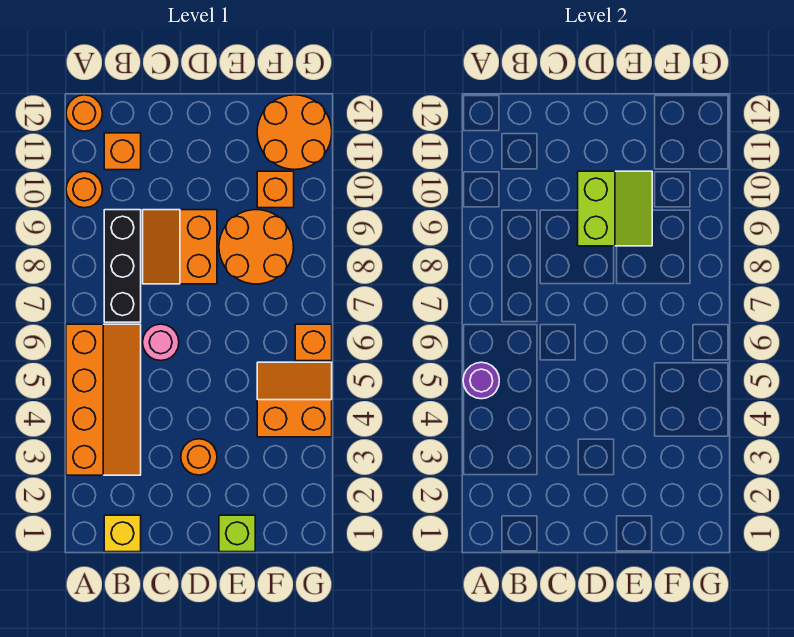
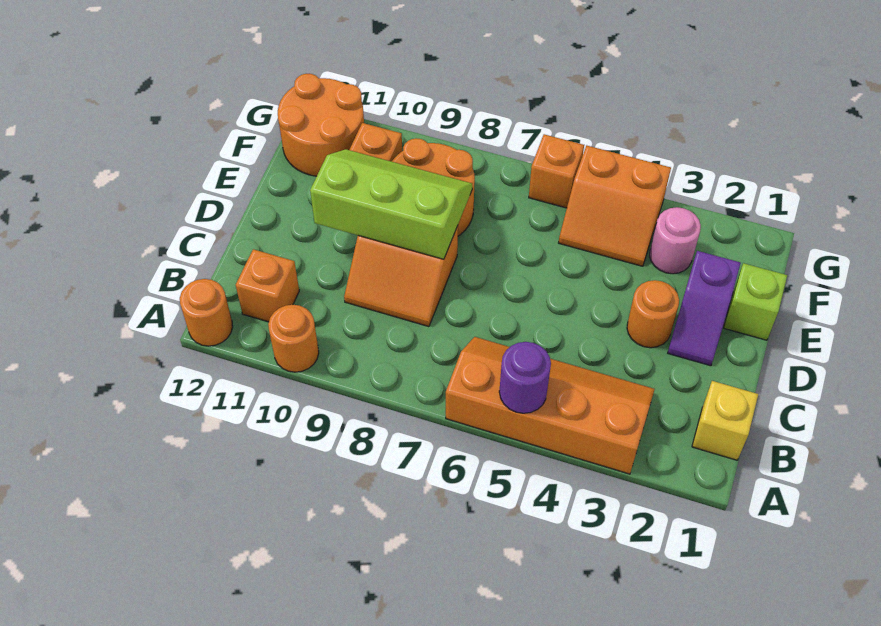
black brick B7:B9 level 1 -> none
pink round brick C6 level 1 -> pink round brick F3 level 1
none -> purple slope D2:E2 level 1 top E
lime slope D9:E10 level 2 top D -> lime slope D8:E10 level 2 top D
orange slope F4:G5 level 1 top 4 -> orange slope F4:G5 level 1 top G

